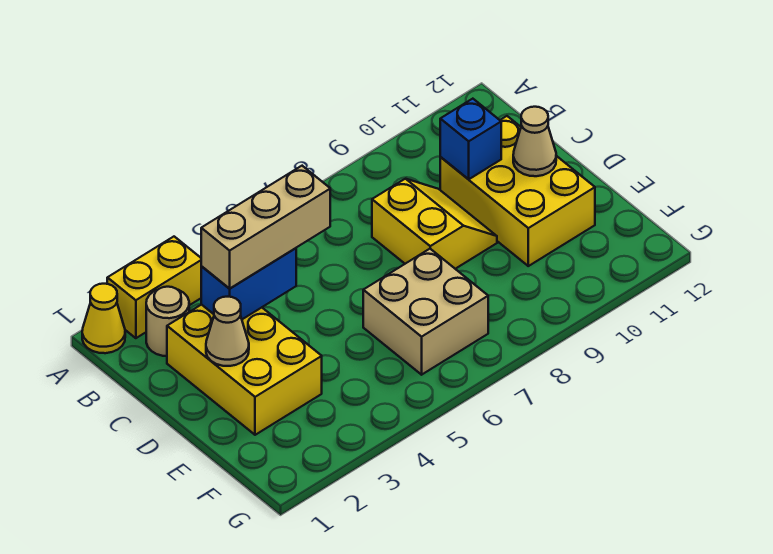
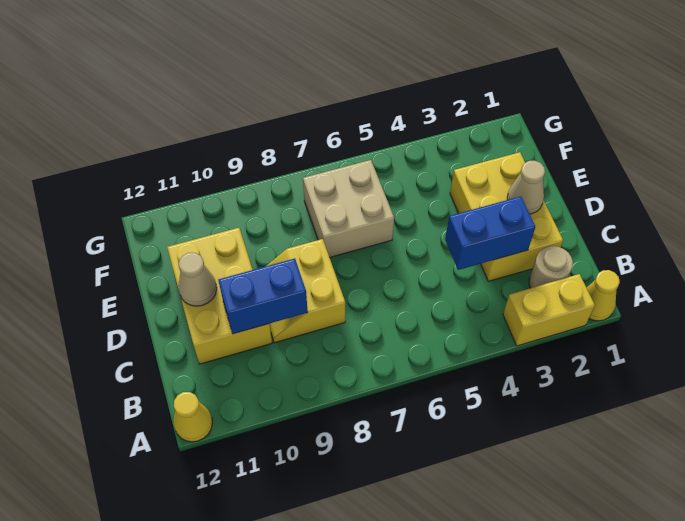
none -> yellow cone A12 level 1
tan brick C3:C5 level 3 -> none
blue brick C10 level 2 -> blue brick C9:C10 level 2

